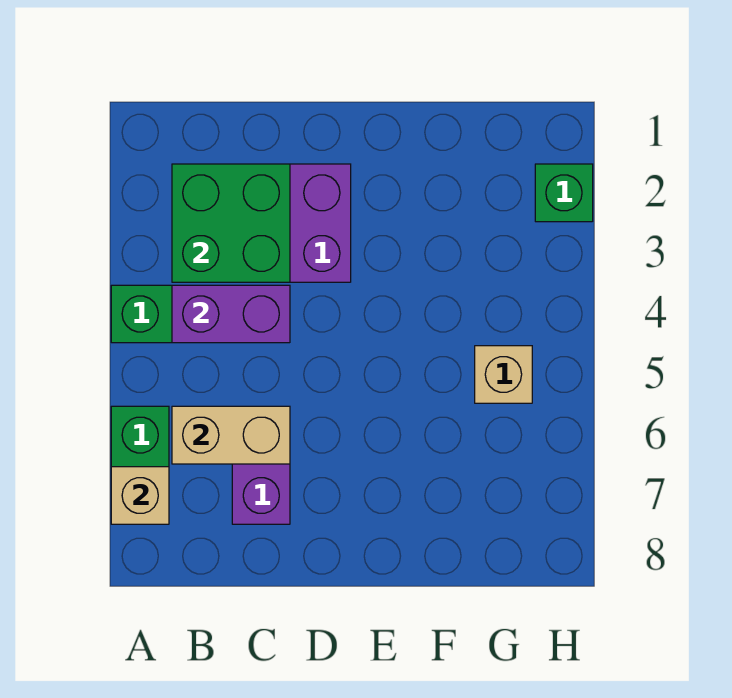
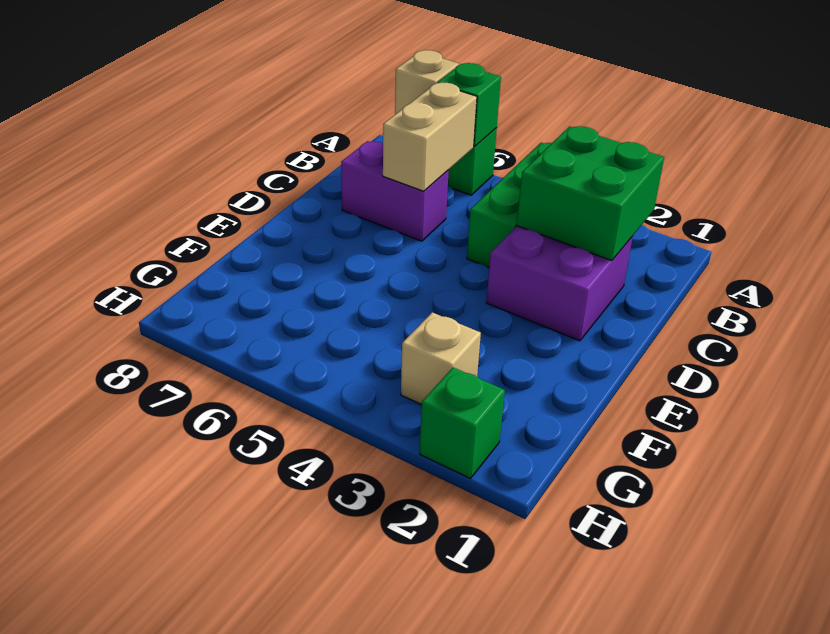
none -> green brick A6 level 2
purple brick B4:C4 level 2 -> none
tan brick G5 level 1 -> tan brick G3 level 1

